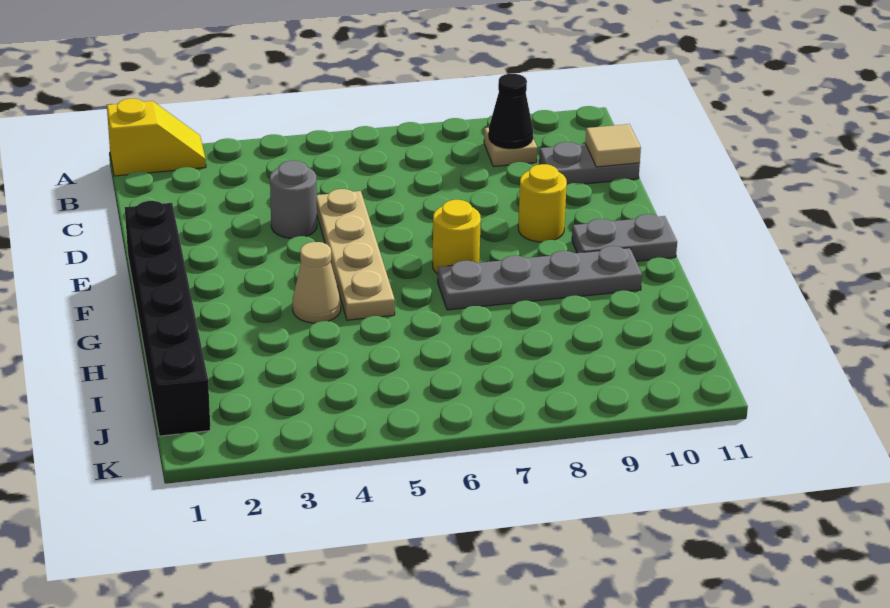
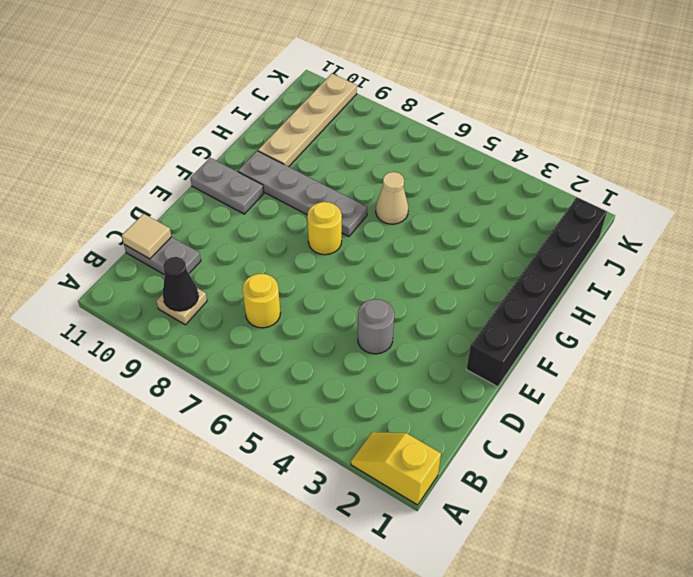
tan plate D5:G5 level 1 -> tan plate H10:K10 level 1
yellow round brick E9 level 1 -> yellow round brick C7 level 1
tan cone G4 level 1 -> tan cone H6 level 1

